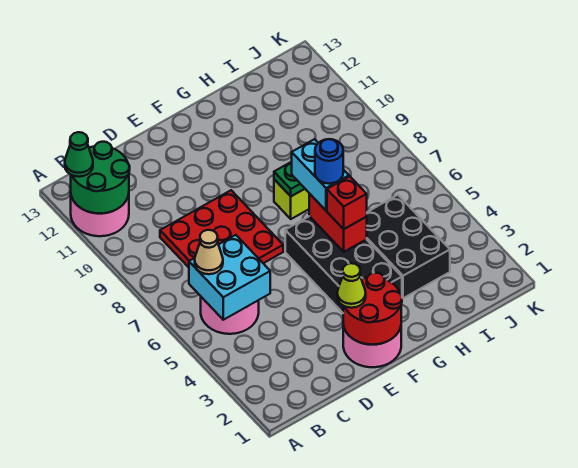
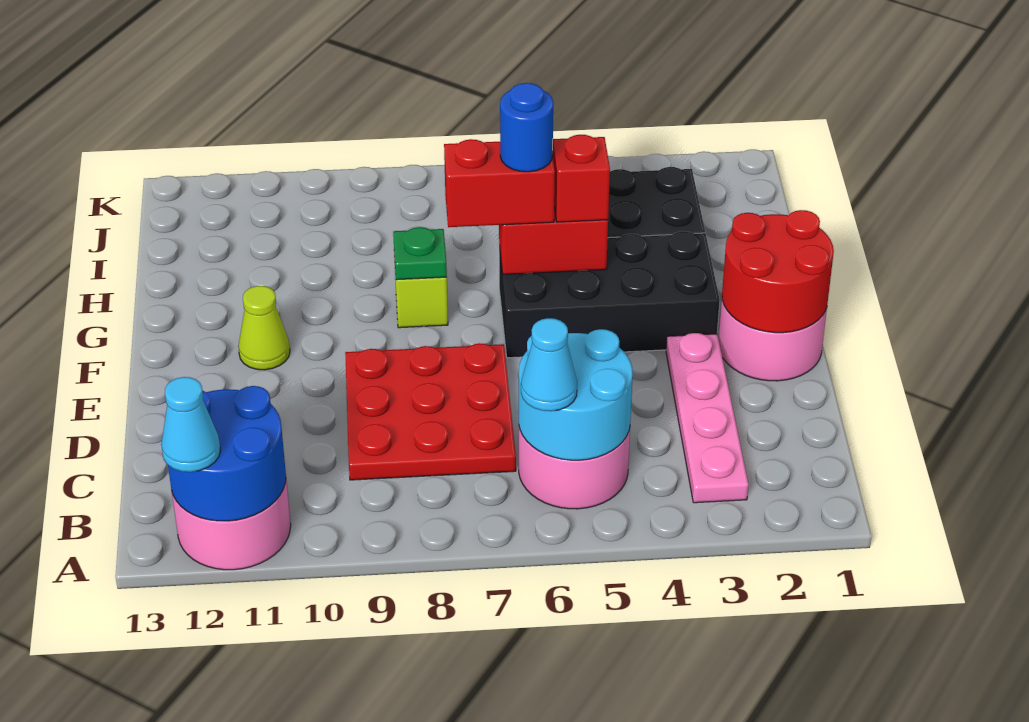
green round brick A11:B12 level 2 -> blue round brick A11:B12 level 2
green cone A12 level 3 -> cyan cone A12 level 3
none -> pink plate B3:E3 level 1
cyan brick B5:C6 level 2 -> cyan round brick B5:C6 level 2
tan cone B6 level 3 -> cyan cone B6 level 3
lime cone E2 level 3 -> lime cone F11 level 1
cyan brick G6:G7 level 3 -> red brick G6:G7 level 3

